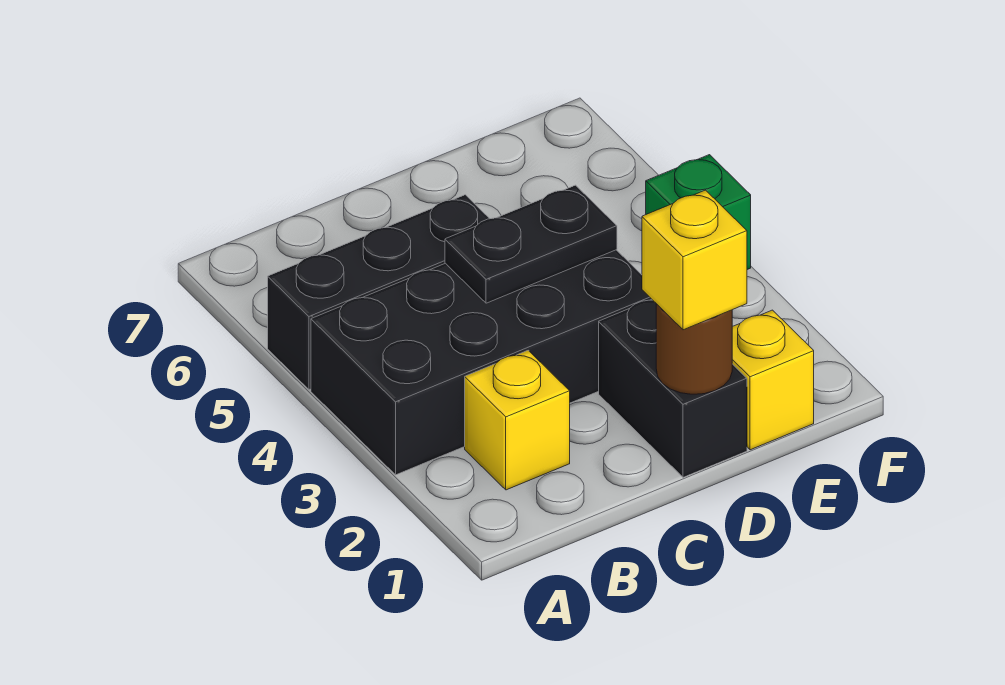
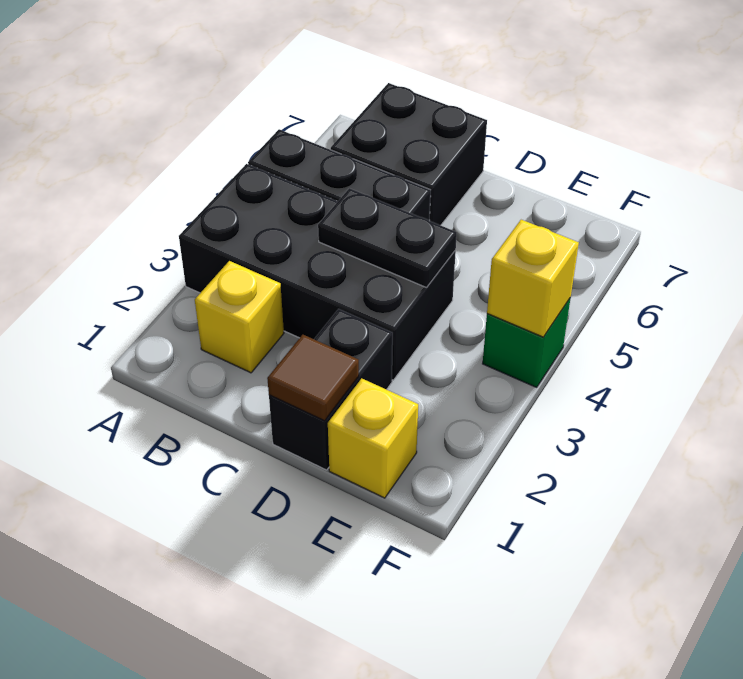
none -> black brick B6:C7 level 1
brown round brick D1 level 2 -> brown tile D1 level 2
yellow brick D1 level 3 -> yellow brick F4 level 2

